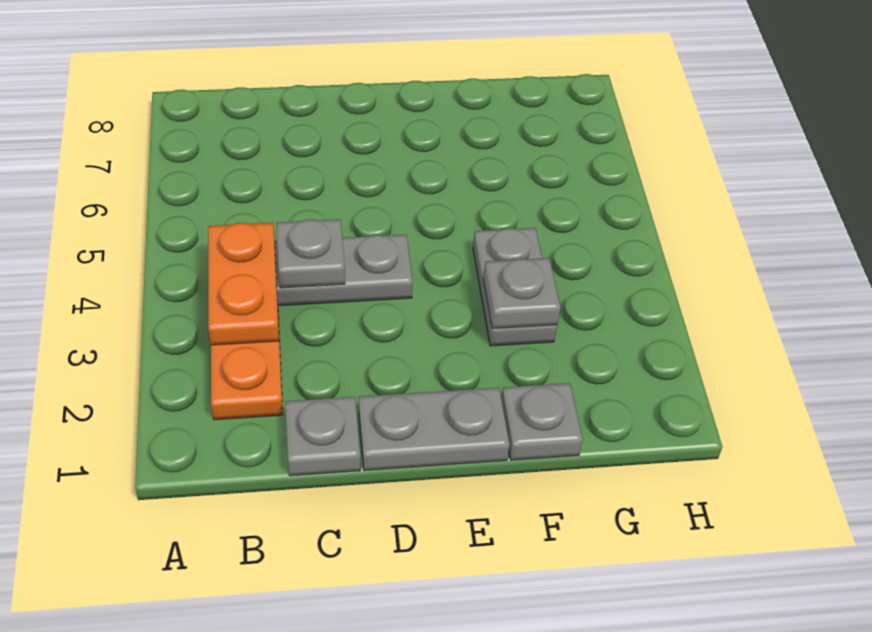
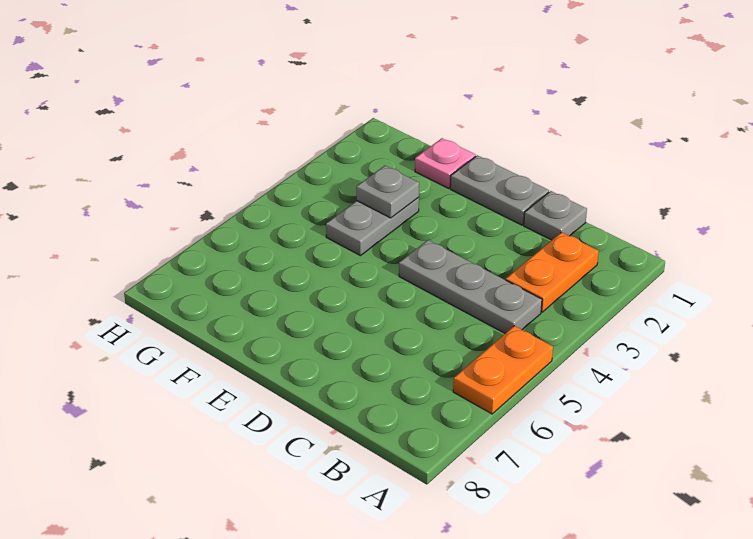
orange plate B3:B4 level 2 -> orange plate A5:A6 level 1
grey plate C4 level 2 -> none
grey plate F1 level 1 -> pink plate F1 level 1

